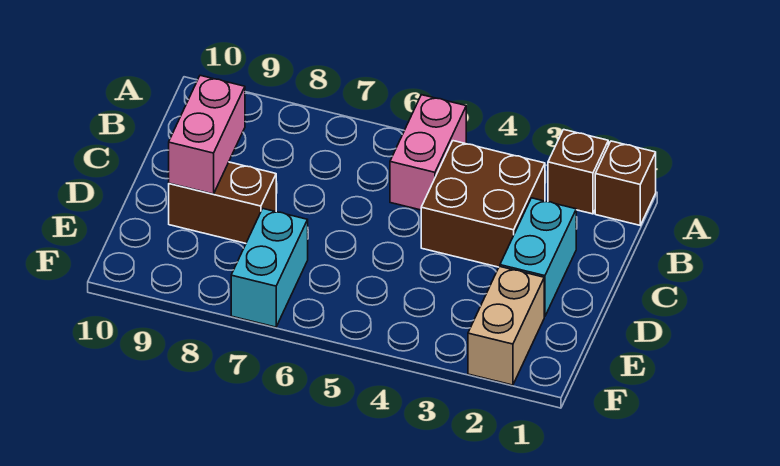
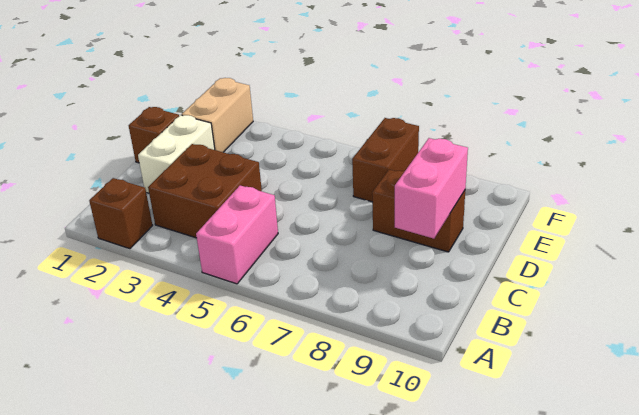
brown brick A1 level 1 -> brown brick D1 level 1
cyan brick C2:D2 level 1 -> white brick C2:D2 level 1
cyan brick E7:F7 level 1 -> brown brick E7:F7 level 1

